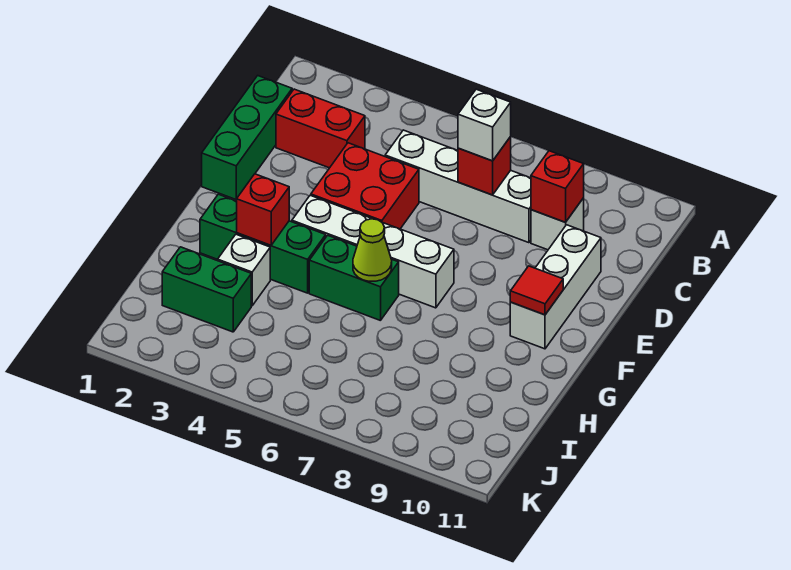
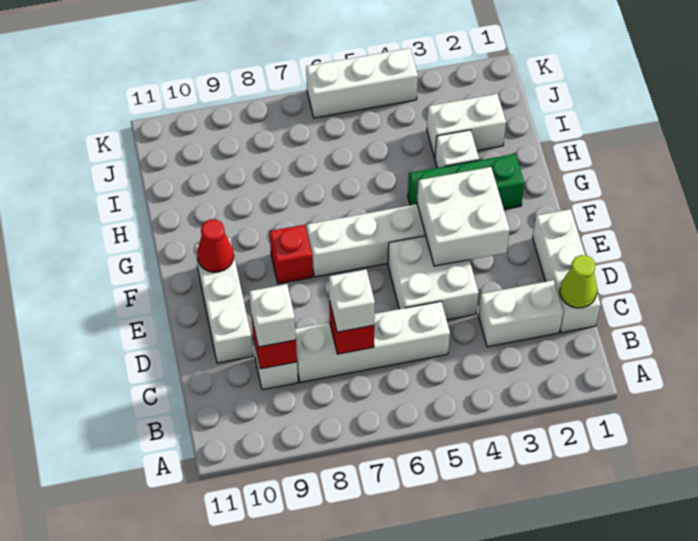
green brick C1:E1 level 1 -> white brick C1:E1 level 1
red brick C2:C3 level 1 -> white brick C2:C3 level 1
none -> white brick C9 level 3
red brick D4:E5 level 1 -> white brick D4:E5 level 1
none -> white brick E3:F4 level 2
red tile F10 level 2 -> red cone F10 level 2
red brick G3 level 2 -> red brick F8 level 1
green brick G5:G6 level 1 -> none
lime cone G6 level 2 -> lime cone C1 level 2
green brick I2:I3 level 1 -> white brick I2:I3 level 1
none -> white brick K4:K6 level 1

